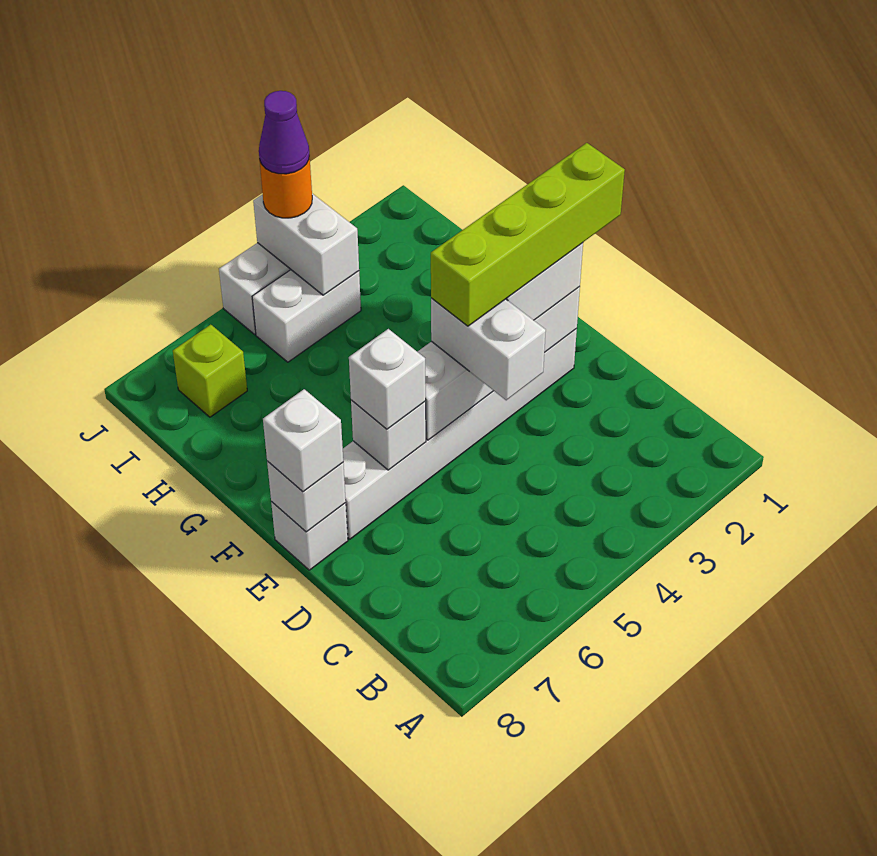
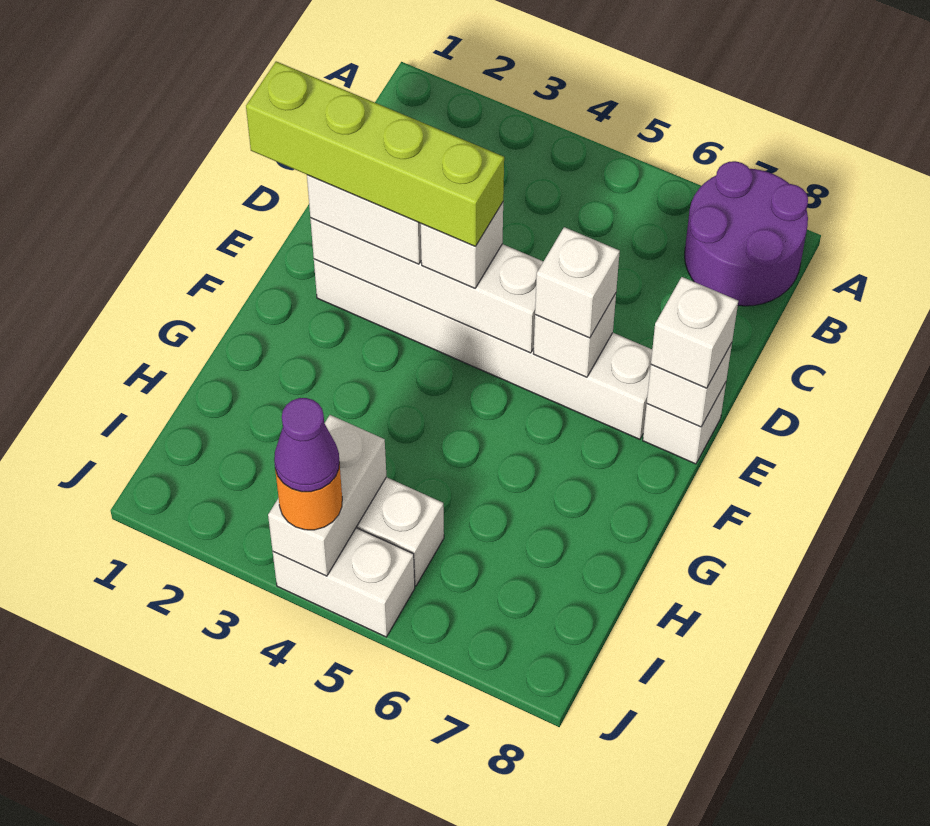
none -> purple round brick A7:B8 level 1
white brick D4:E4 level 3 -> white brick E4 level 3
lime brick I7 level 1 -> none

